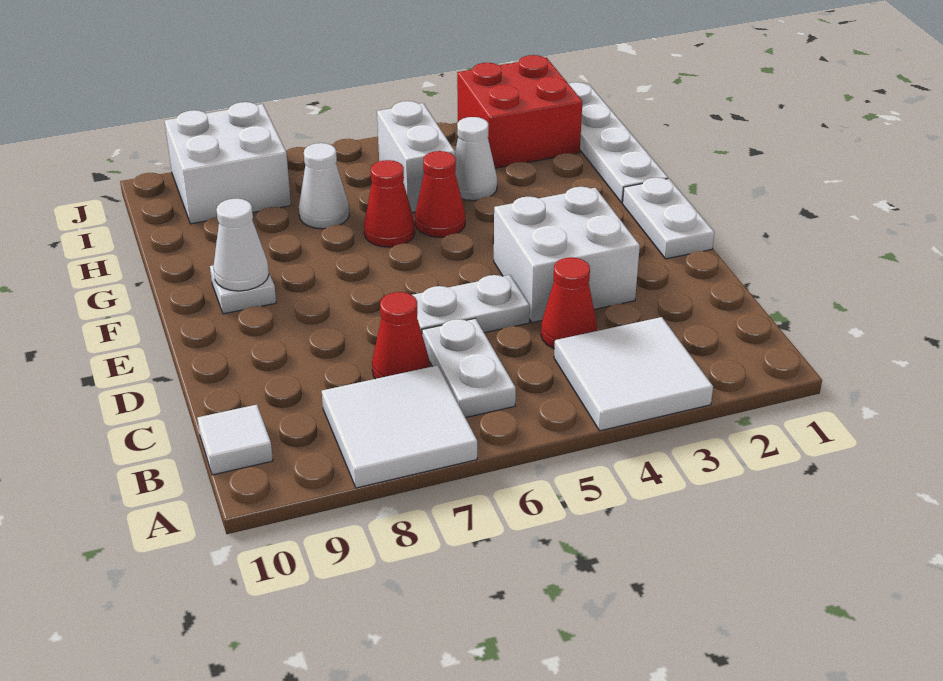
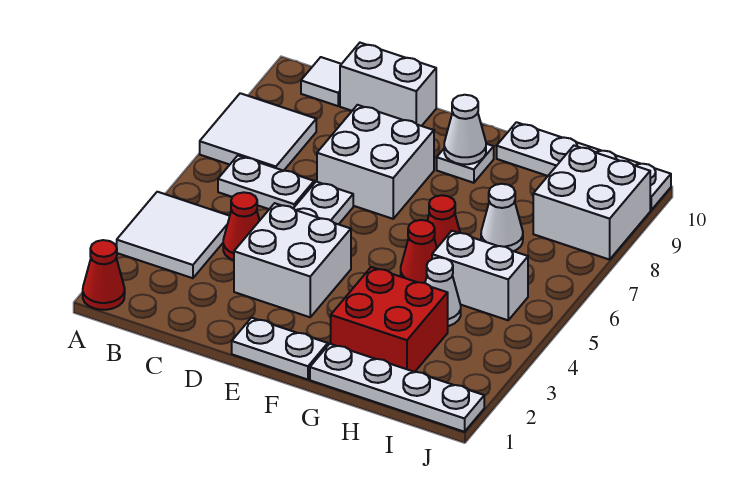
red cone C7 level 1 -> red cone A1 level 1
none -> white brick C10:D10 level 1
none -> white brick D7:E8 level 1
none -> white plate G10:J10 level 1
red brick I2:J3 level 1 -> red brick G2:H3 level 1

